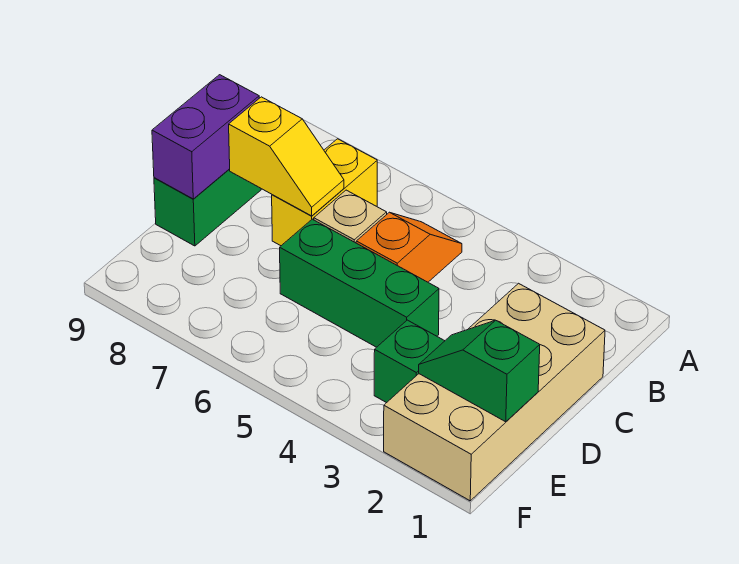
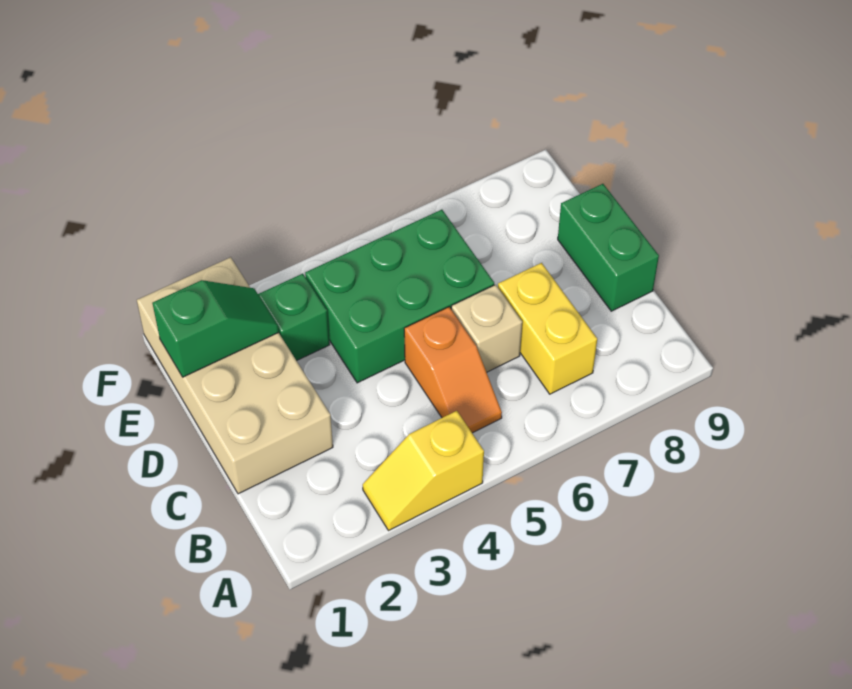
yellow slope C7:C8 level 2 top 8 -> yellow slope A3:A4 level 1 top 4
purple brick C9:D9 level 2 -> none
green brick D4:D6 level 1 -> green brick D4:E6 level 1

